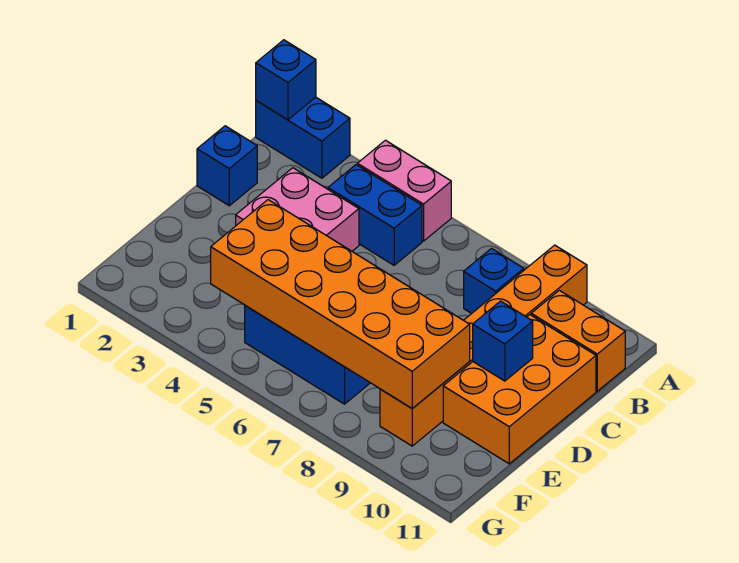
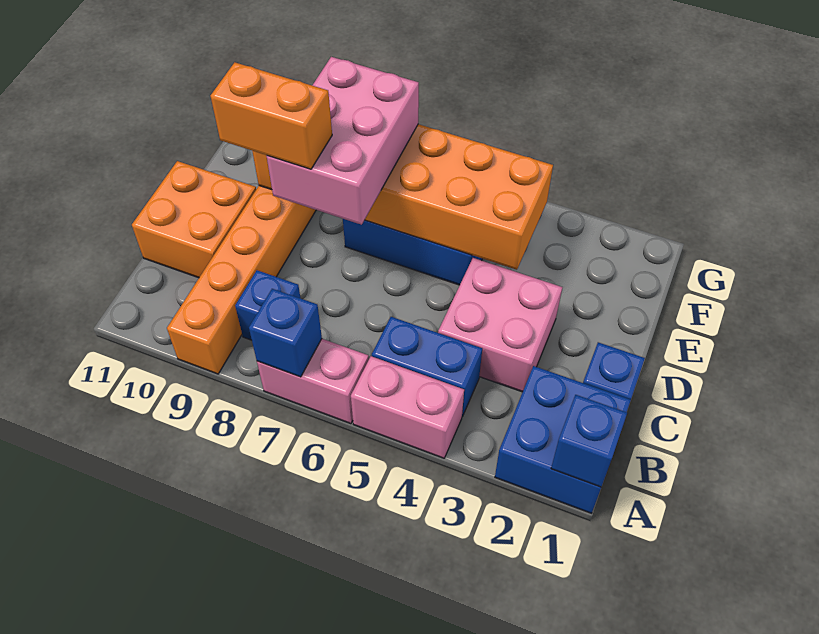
blue brick A1:A2 level 1 -> blue brick A1:B2 level 1
none -> pink brick A6:A7 level 1
orange brick B10:B11 level 1 -> orange brick D8:D9 level 4
orange brick C10:E11 level 1 -> orange brick C10:D11 level 1
none -> pink brick D7:F8 level 3
blue brick D10 level 2 -> blue brick A7 level 2

